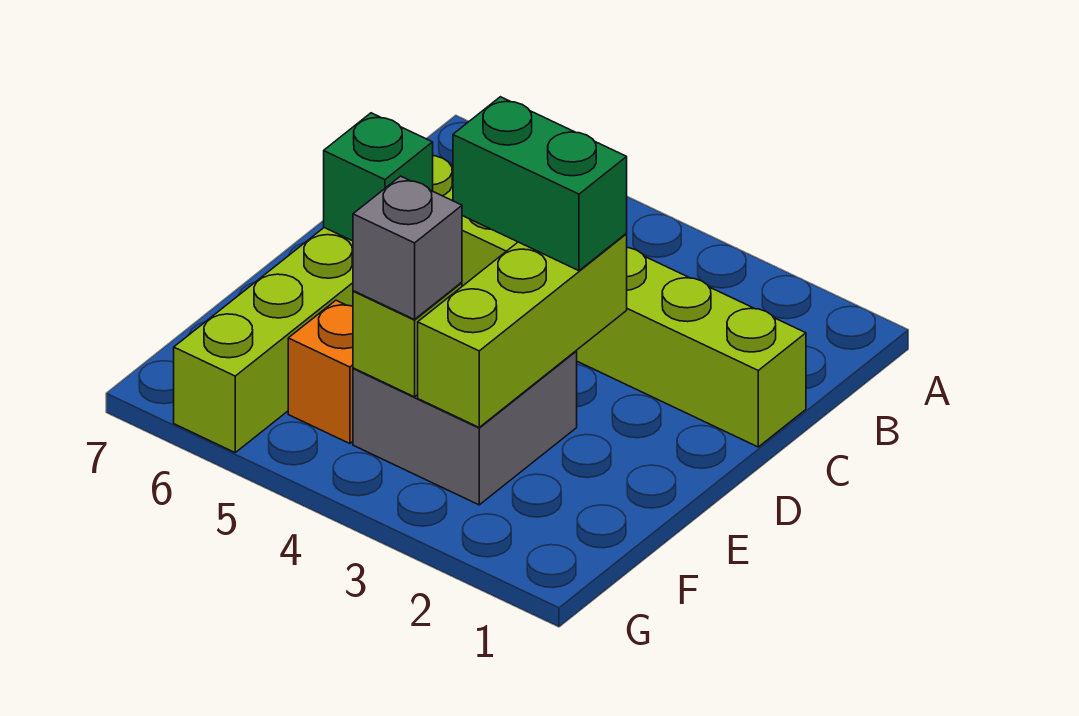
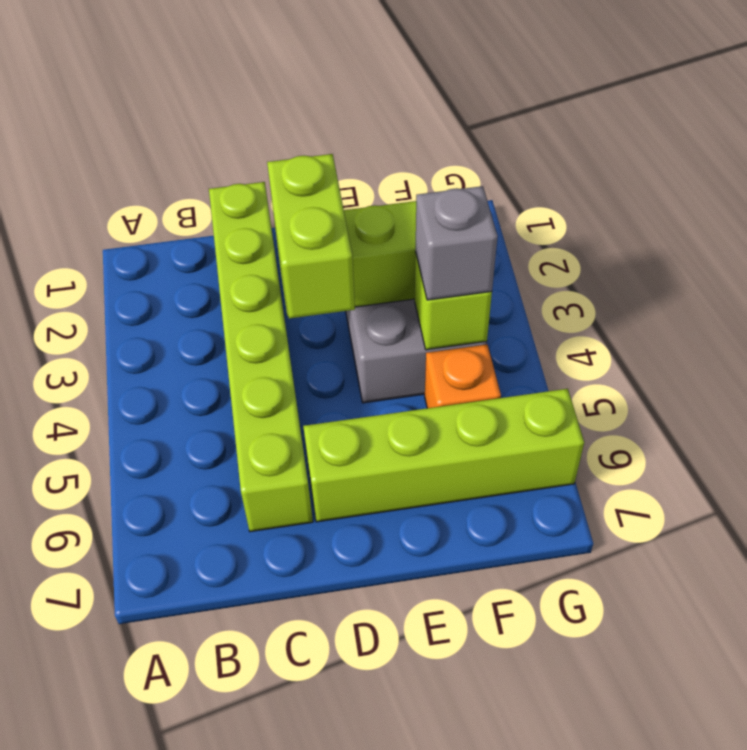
green brick D3:D4 level 3 -> lime brick D3:D4 level 3
green brick D6 level 2 -> none

